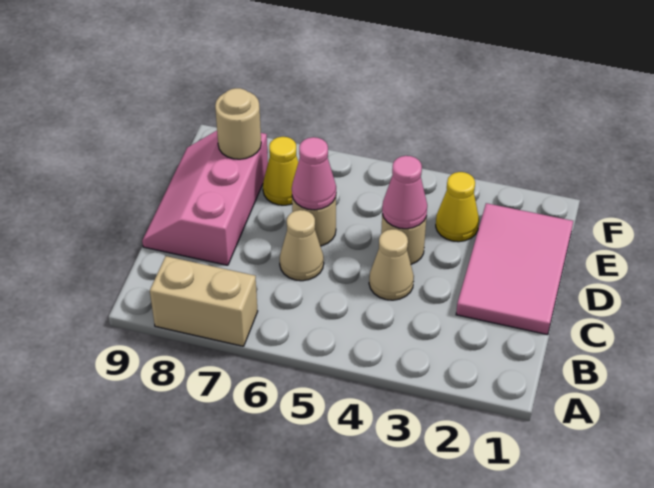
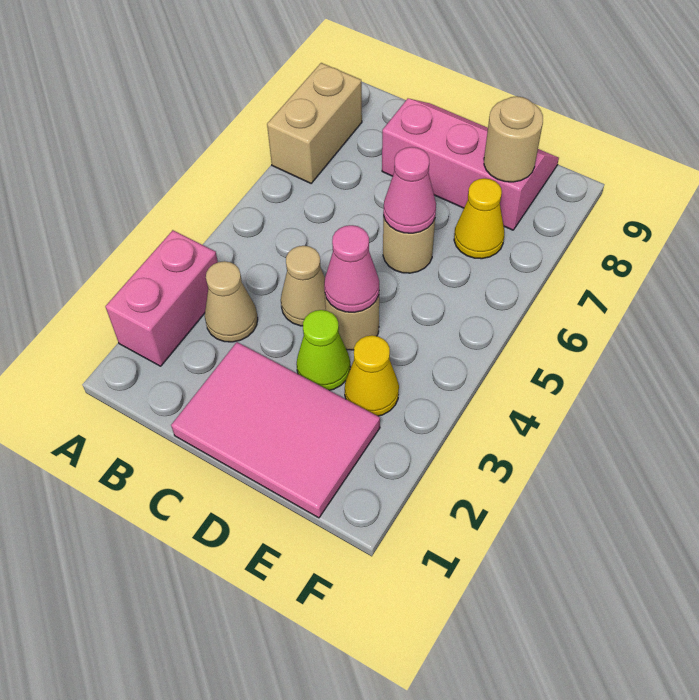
none -> pink brick A2:A3 level 1
tan cone C6 level 1 -> tan cone B3 level 1
none -> lime cone D3 level 1

